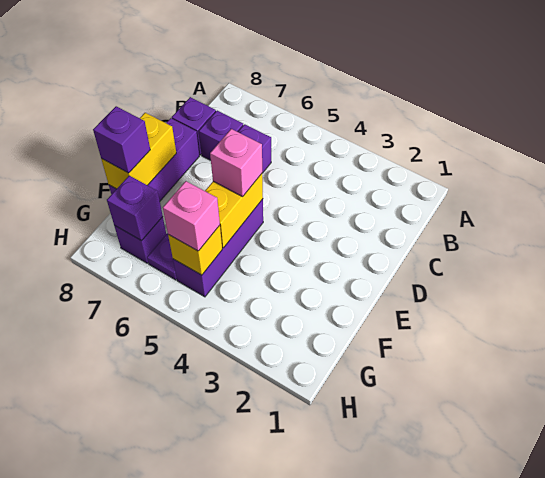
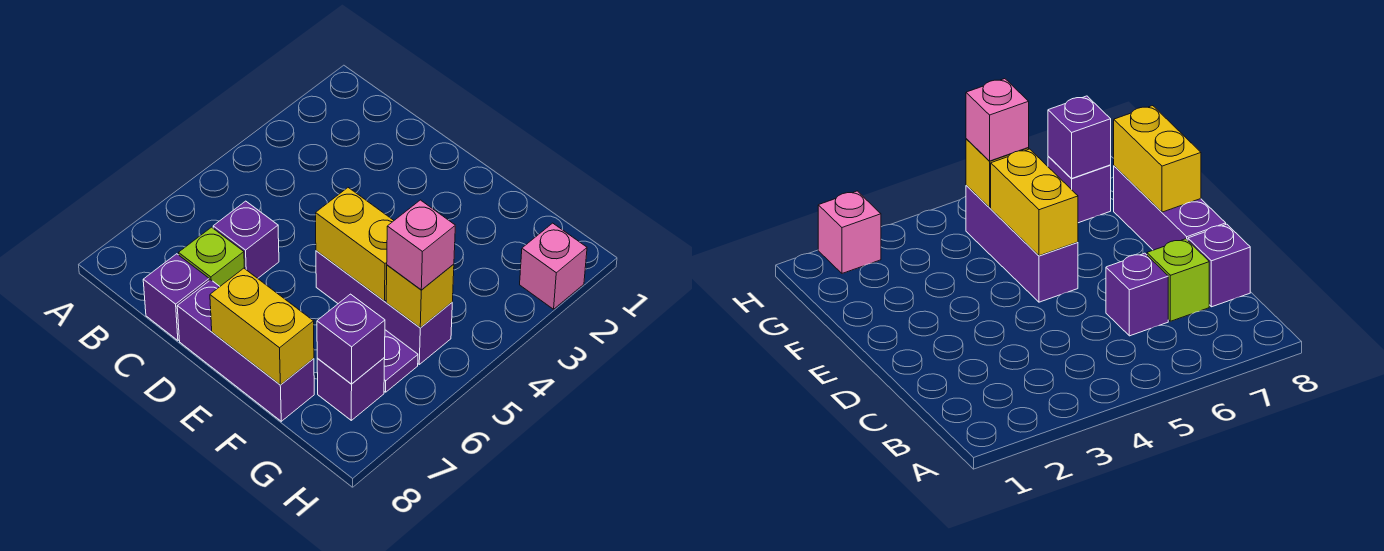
purple brick C7 level 1 -> lime brick C7 level 1
pink brick E5 level 3 -> pink brick H2 level 1
purple brick F8 level 3 -> none

